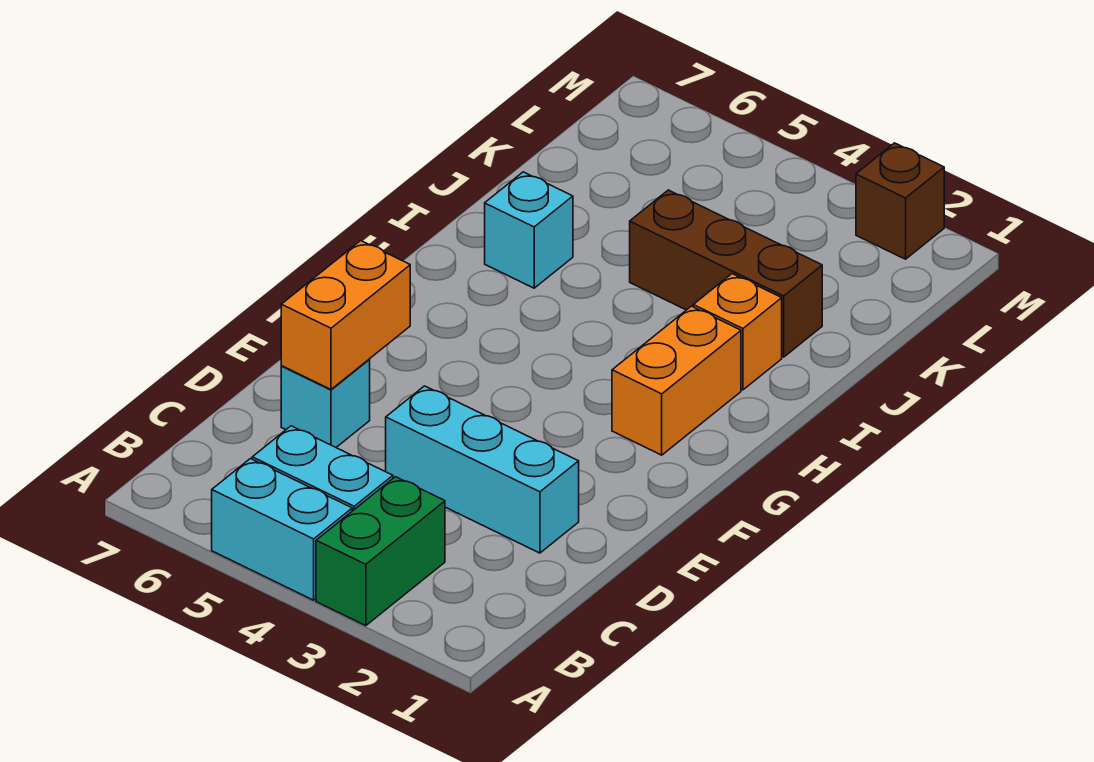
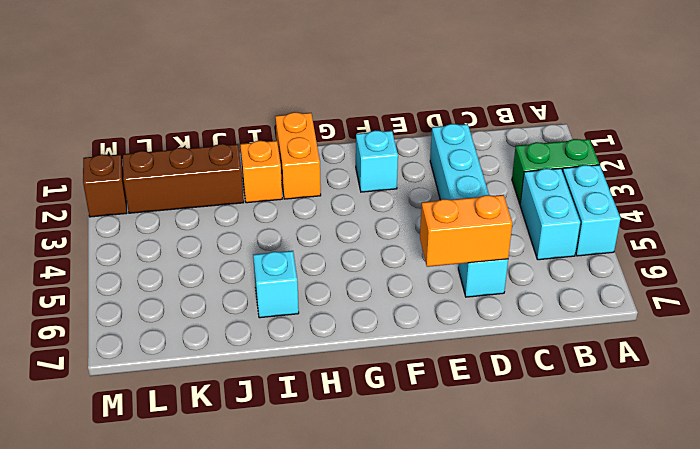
none -> cyan brick F2 level 1
orange brick G2:H2 level 1 -> orange brick H1:H2 level 1
brown brick J2:J4 level 1 -> brown brick J2:L2 level 1

